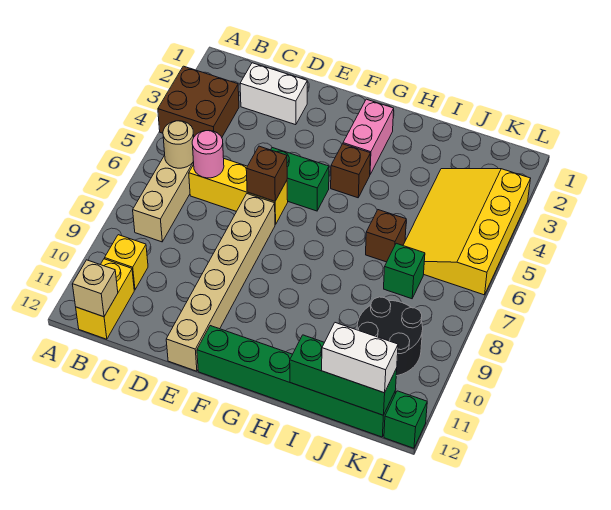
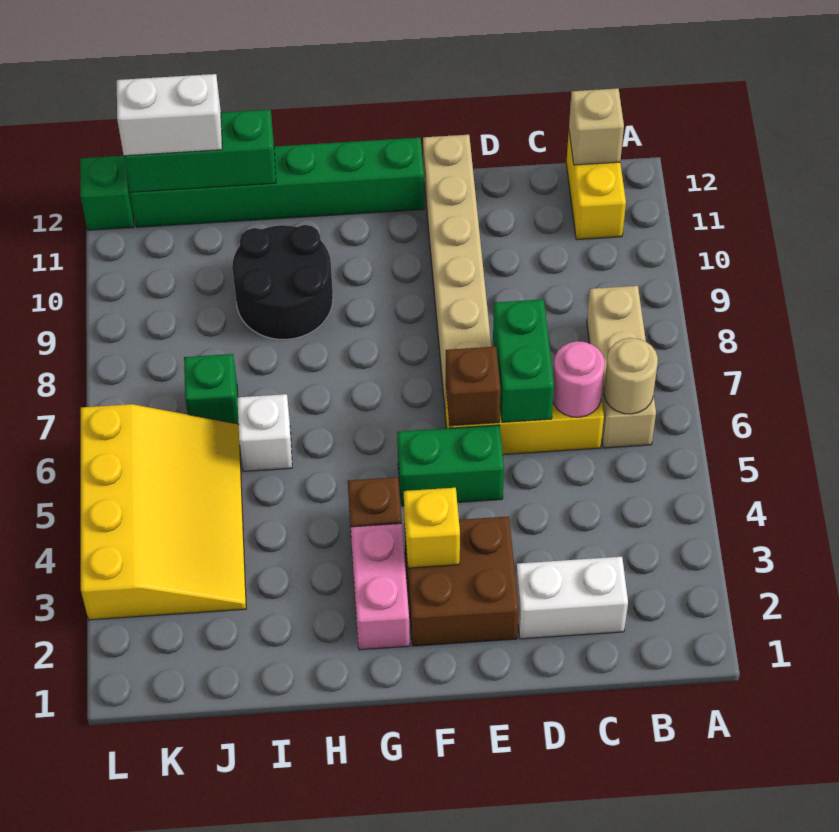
brown brick A3:B4 level 1 -> brown brick E2:F3 level 1
yellow brick B10 level 1 -> yellow brick F3 level 2
none -> green brick D6:D7 level 2
brown brick I6 level 1 -> white brick I6 level 1
black round brick J9:K10 level 1 -> black round brick H9:I10 level 1

